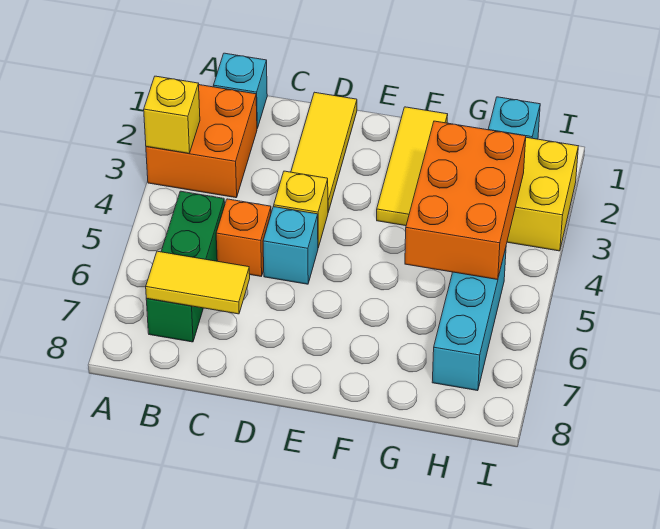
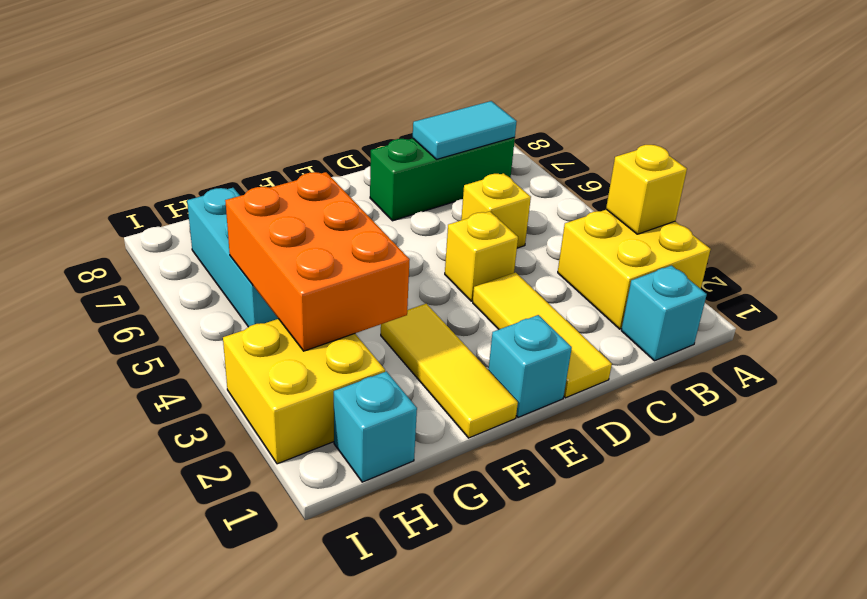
orange brick A2:B3 level 1 -> yellow brick A2:B3 level 1
green brick B5:B7 level 1 -> green brick B7:D7 level 1
yellow tile B7:C7 level 2 -> cyan tile B7:C7 level 2
orange brick C5 level 1 -> yellow brick C5 level 1
cyan brick D5 level 1 -> cyan brick E1 level 1

